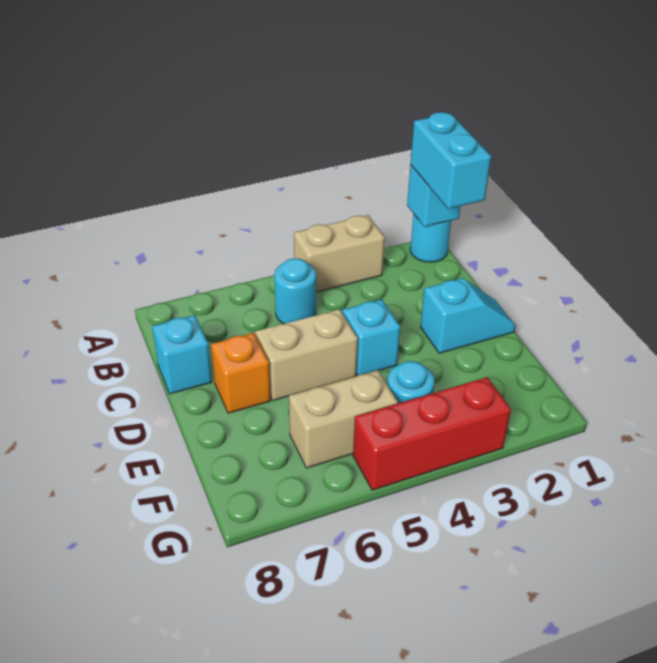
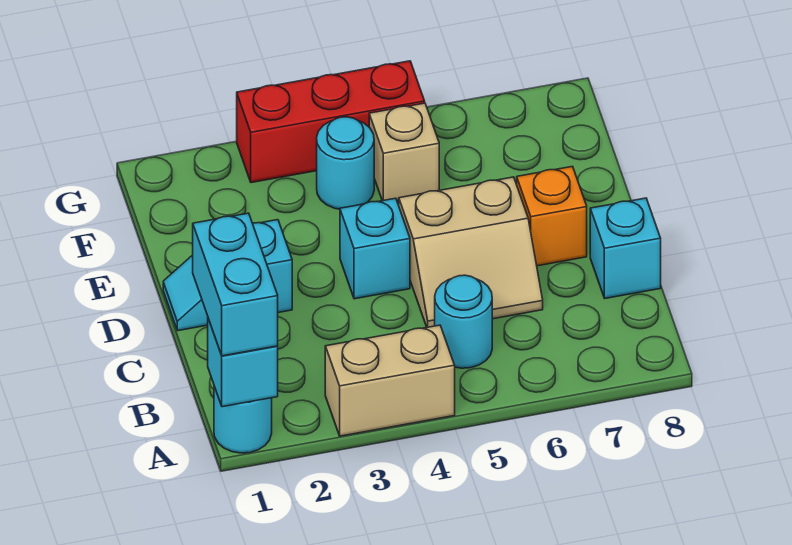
tan brick F5:F6 level 1 -> tan brick F5 level 1

